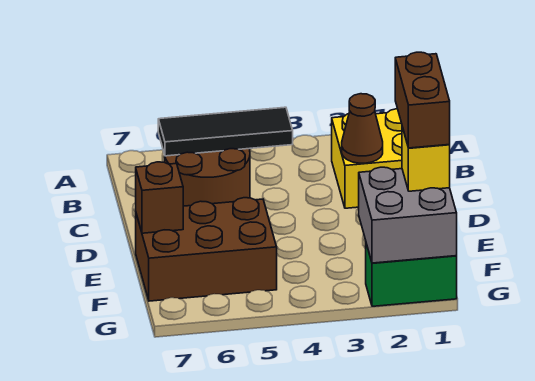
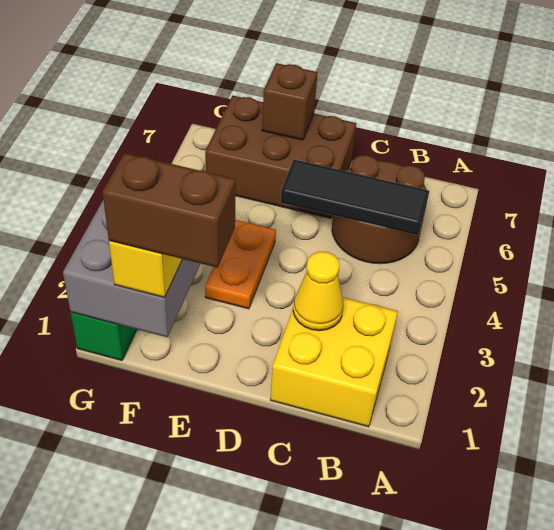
black tile B4:B6 level 2 -> black tile B5:D5 level 2
brown cone C2 level 2 -> yellow cone C2 level 2
none -> orange plate E3:E4 level 1
brown brick E5:F7 level 1 -> brown brick D6:F7 level 1

